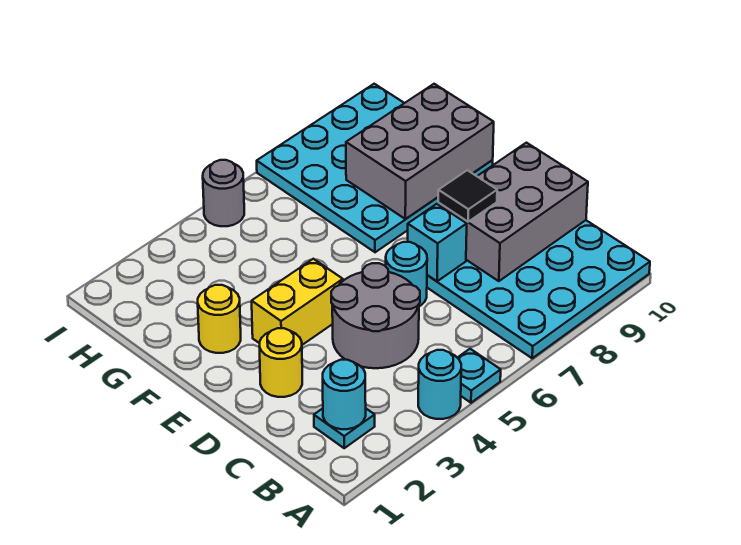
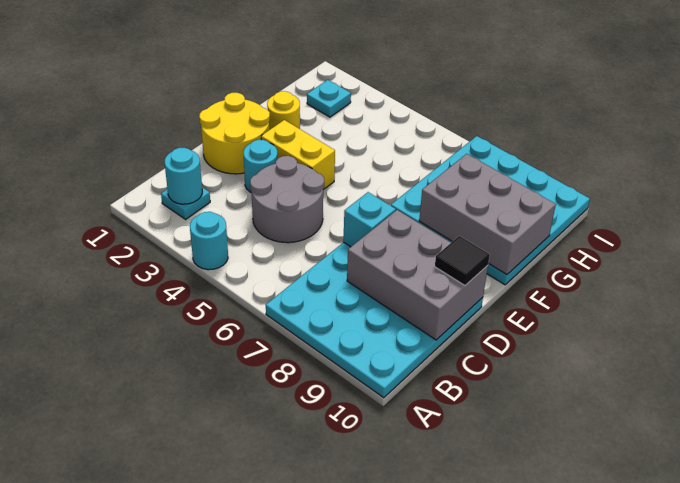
cyan plate A5 level 1 -> cyan plate H2 level 1
yellow round brick D2 level 1 -> yellow round brick D1:E2 level 1
cyan round brick D6 level 1 -> cyan round brick D3 level 1
black tile D8 level 3 -> black tile D10 level 3
grey round brick I5 level 1 -> none

